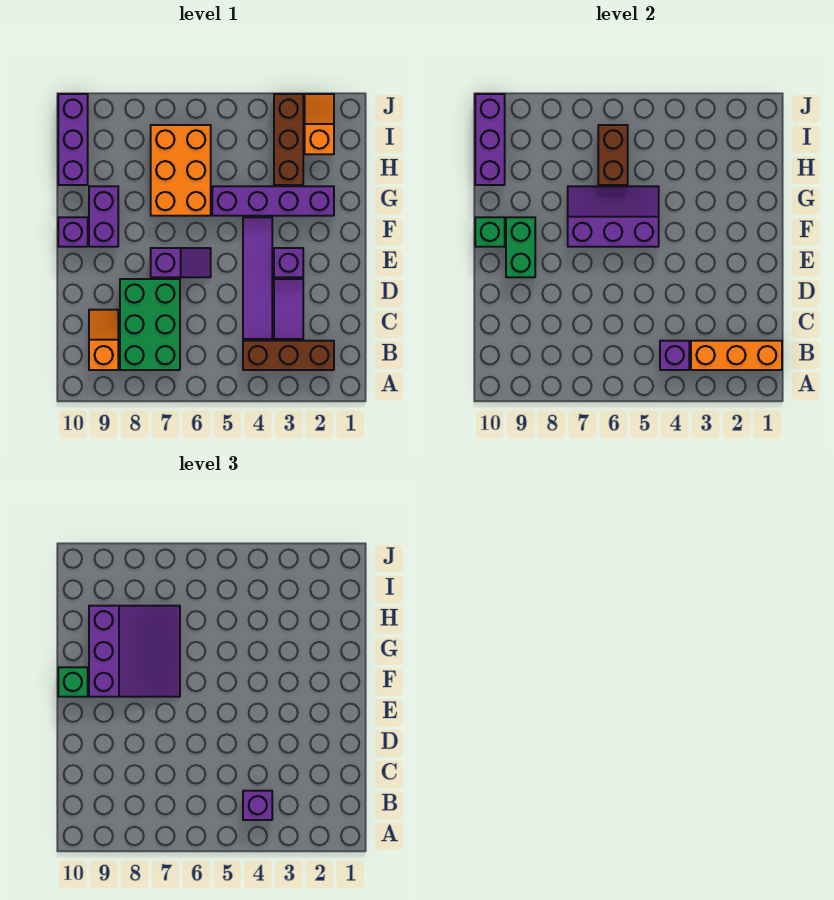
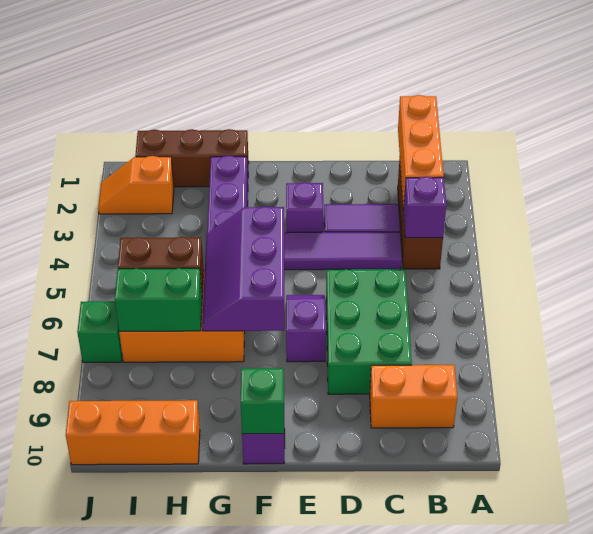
purple brick B4 level 3 -> none
green brick B7:D8 level 1 -> green brick C6:D8 level 1
orange slope B9:C9 level 1 top B -> orange brick B9:C9 level 1
green brick E9:F9 level 2 -> green brick H7:I7 level 2
purple slope F7:H9 level 3 top 9 -> none
purple brick F9:G9 level 1 -> none
green brick F10 level 3 -> green brick J7 level 1
brown brick H3:J3 level 1 -> brown brick G1:I1 level 1
purple brick H10:J10 level 1 -> orange brick H10:J10 level 1
purple brick H10:J10 level 2 -> none

